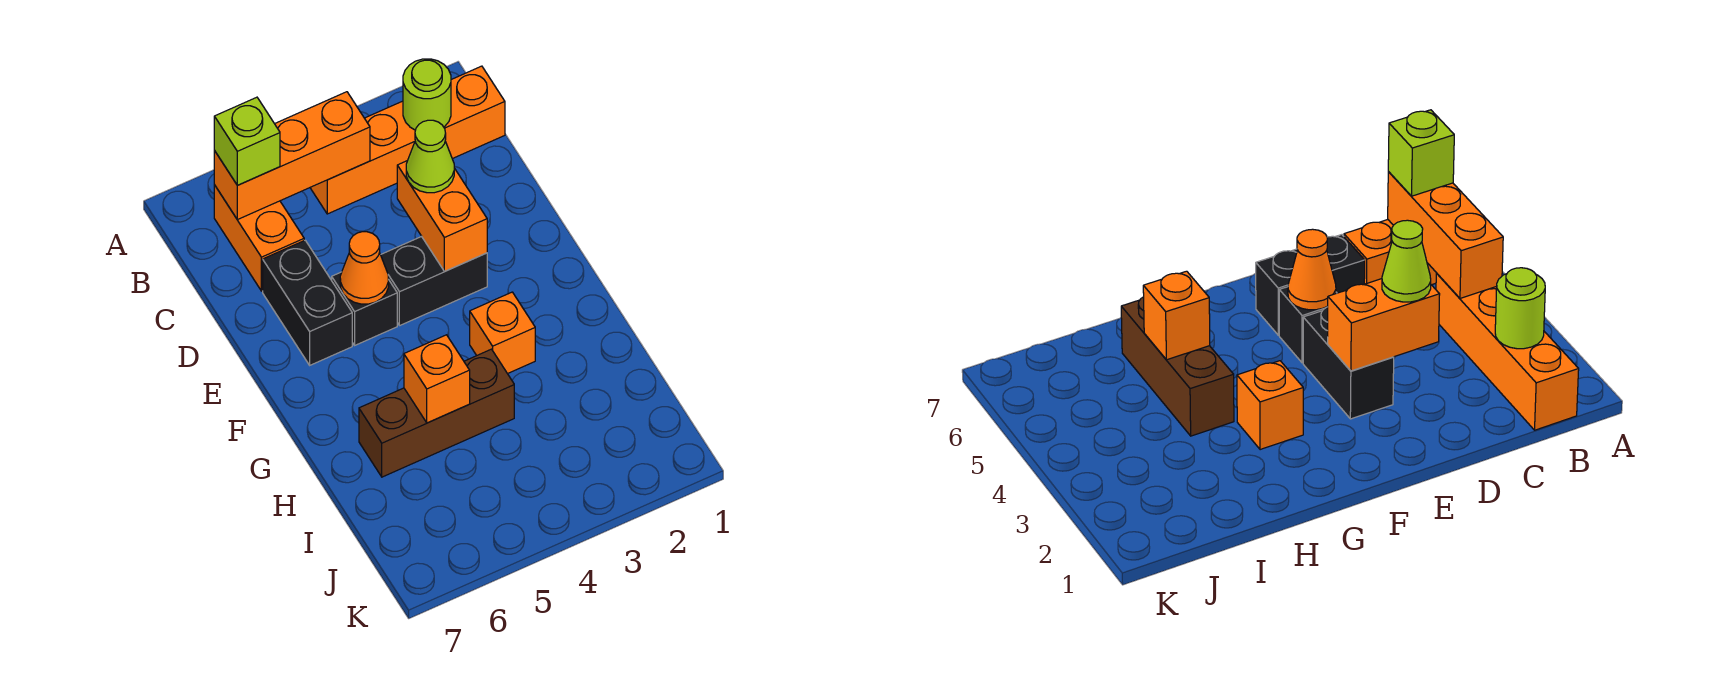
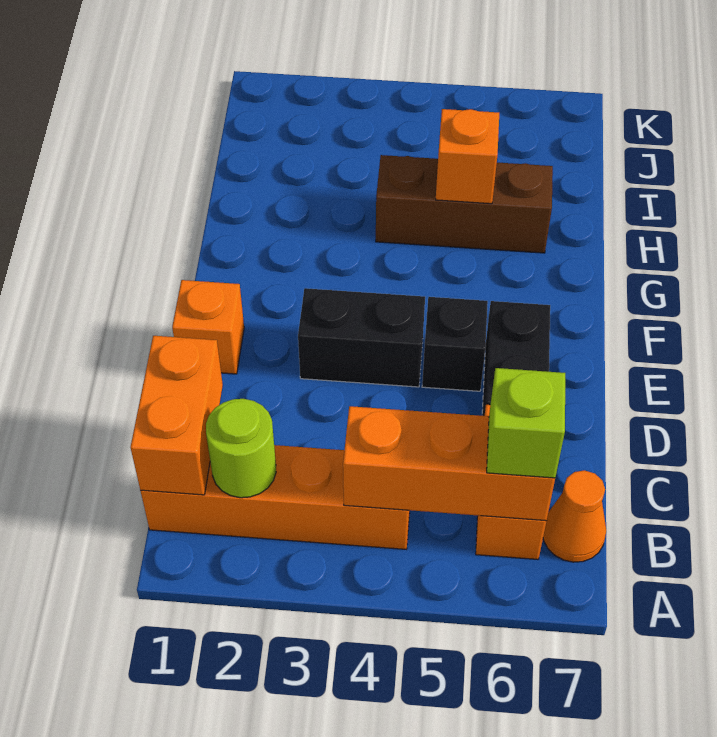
orange brick D3:E3 level 2 -> orange brick B1:C1 level 2
lime cone D3 level 3 -> none
orange cone E5 level 2 -> orange cone B7 level 1
orange brick G3 level 1 -> orange brick E1 level 1

